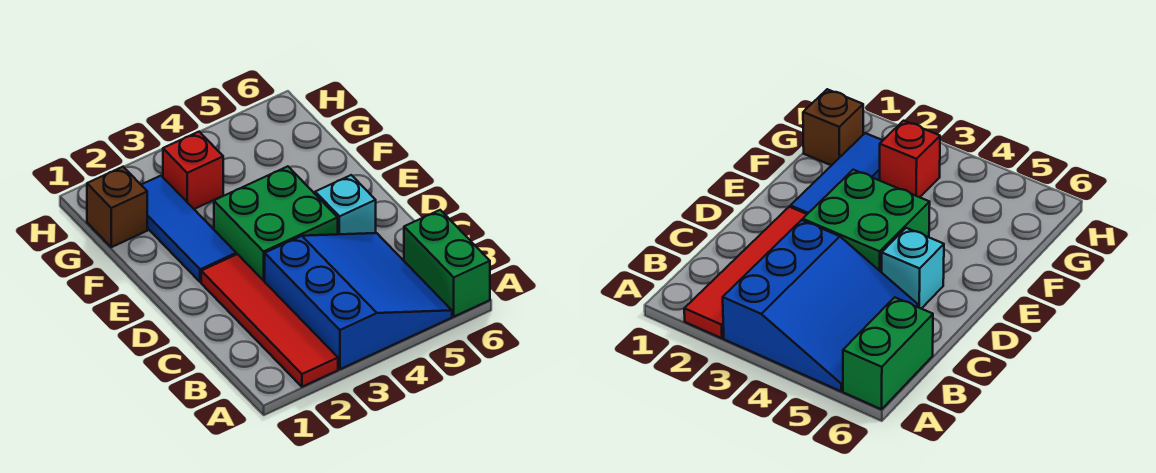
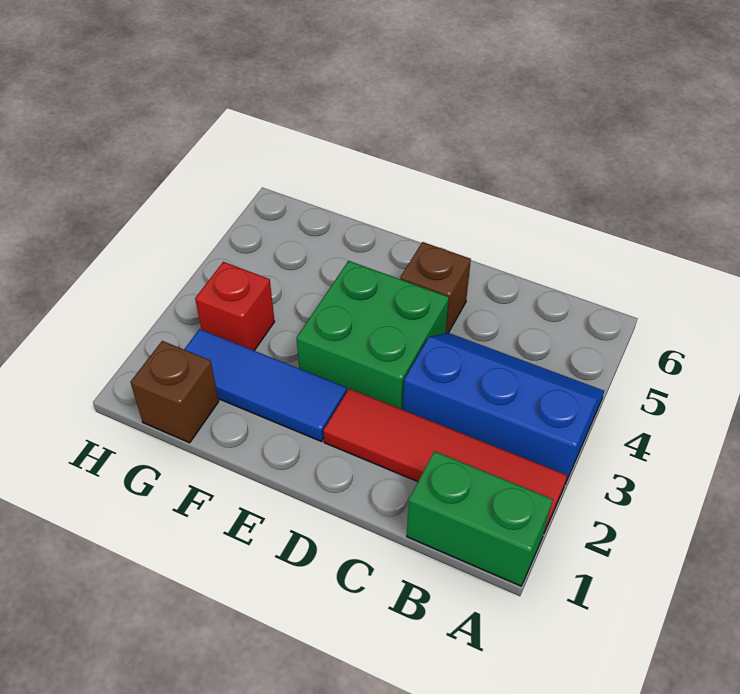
blue slope A3:C5 level 1 top 3 -> blue slope A3:C4 level 1 top 3
green brick A6:B6 level 1 -> green brick A1:B1 level 1
cyan brick D5 level 1 -> brown brick D5 level 1

